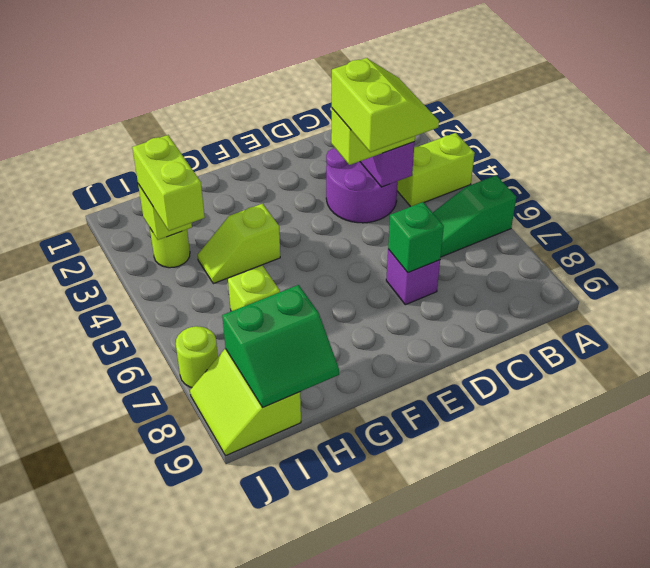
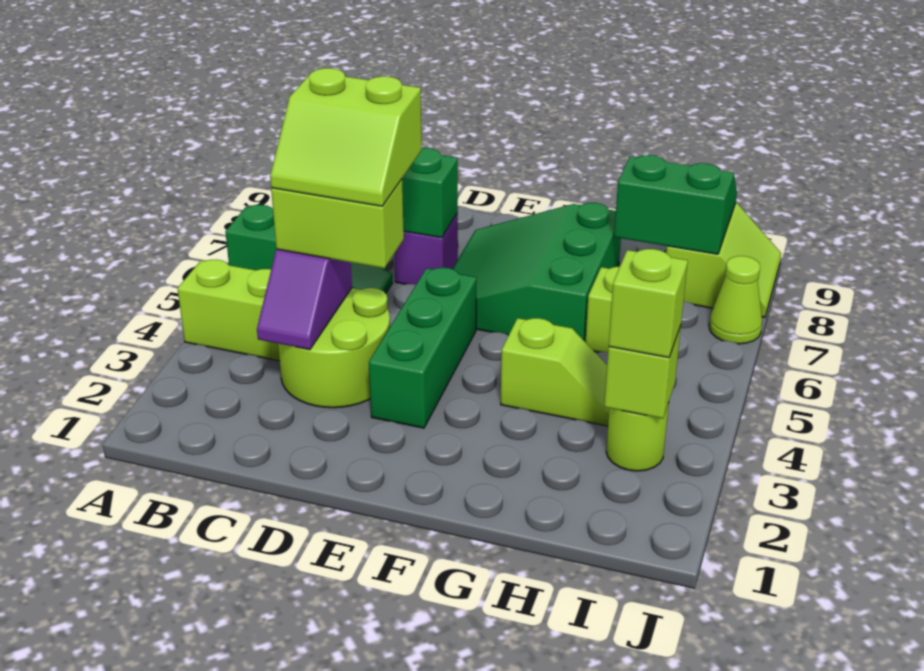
purple round brick C3:D4 level 1 -> lime round brick C3:D4 level 1
lime slope C4:D5 level 4 top D -> lime slope C4:D5 level 4 top 5
none -> green brick E3:E5 level 1
none -> green slope E6:G8 level 1 top G
lime brick I3:I4 level 3 -> lime brick I3 level 3
lime round brick J7 level 1 -> lime cone J7 level 1

